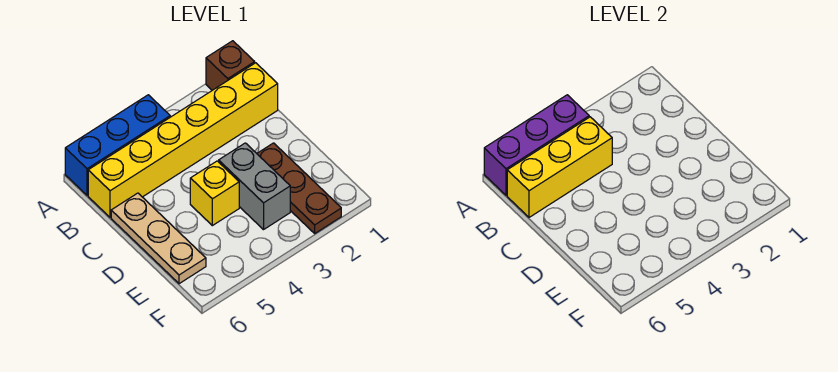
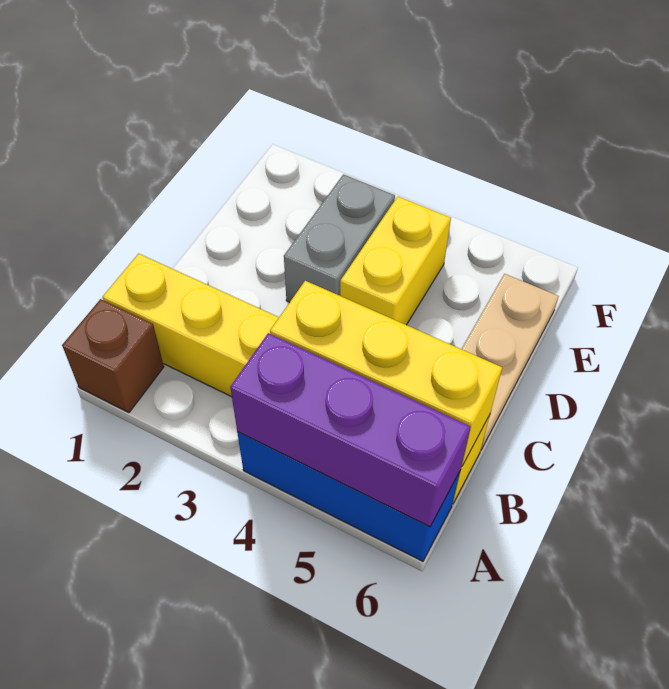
brown plate D2:F2 level 1 -> none
yellow brick D4 level 1 -> yellow brick D4:E4 level 1

